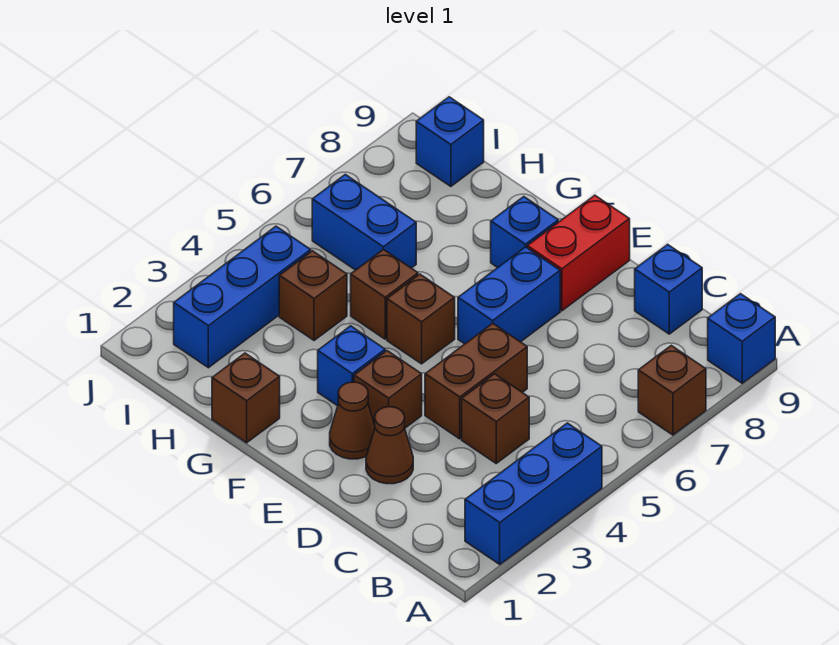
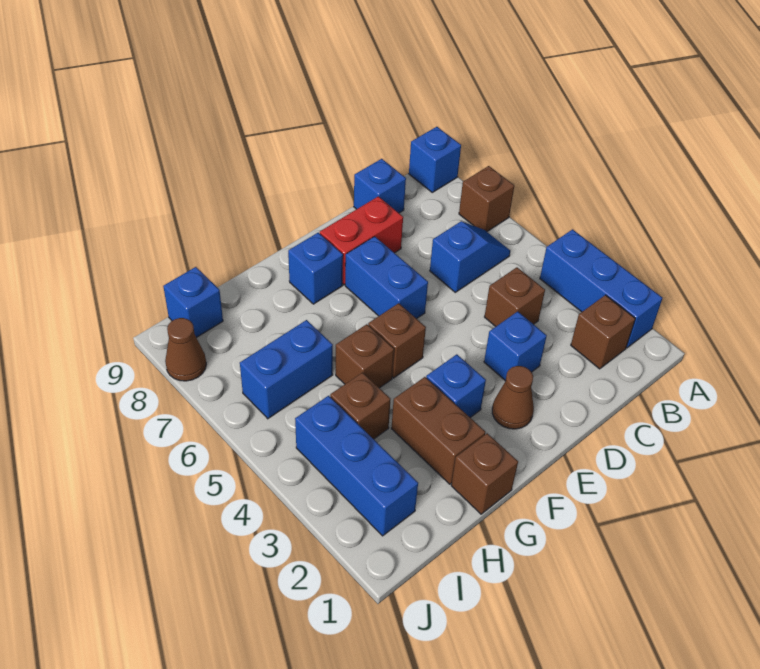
none -> blue slope B6:C6 level 1 top C
brown cone D2 level 1 -> brown cone J8 level 1
none -> blue brick D3 level 1
brown brick D4:D5 level 1 -> brown brick G2:G3 level 1
brown brick E3 level 1 -> brown brick B2 level 1
red brick E8:E9 level 1 -> red brick D8:E8 level 1

